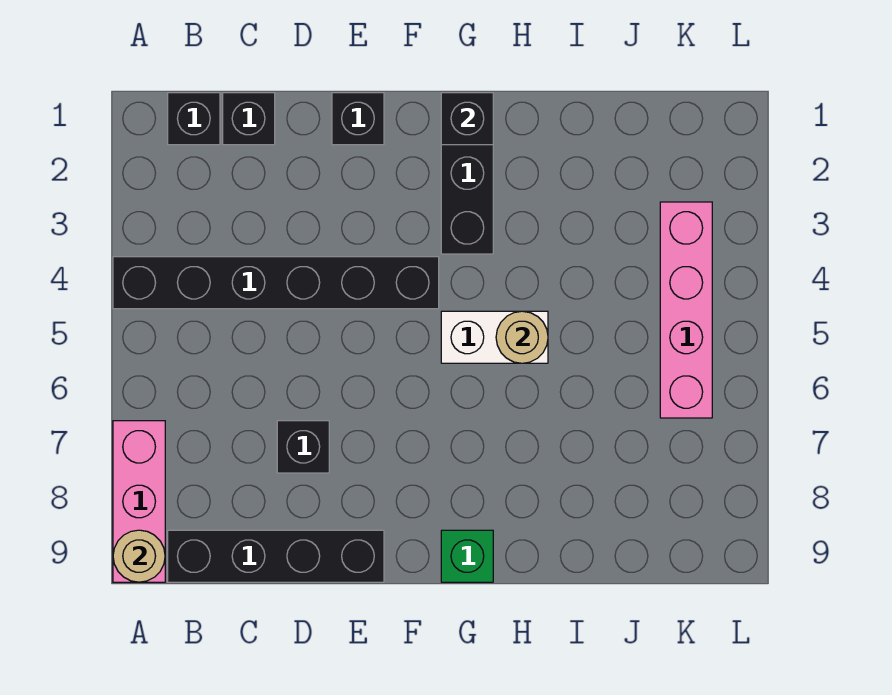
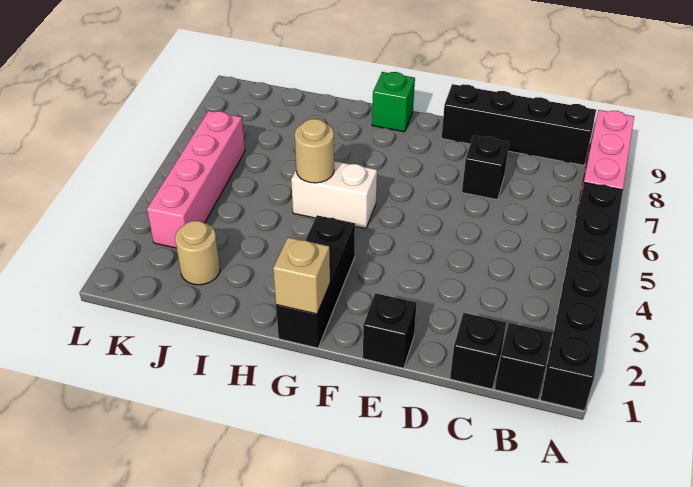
black brick A4:F4 level 1 -> black brick A1:A6 level 1
tan round brick A9 level 2 -> tan round brick J2 level 1
black brick G1 level 2 -> tan brick G1 level 2

